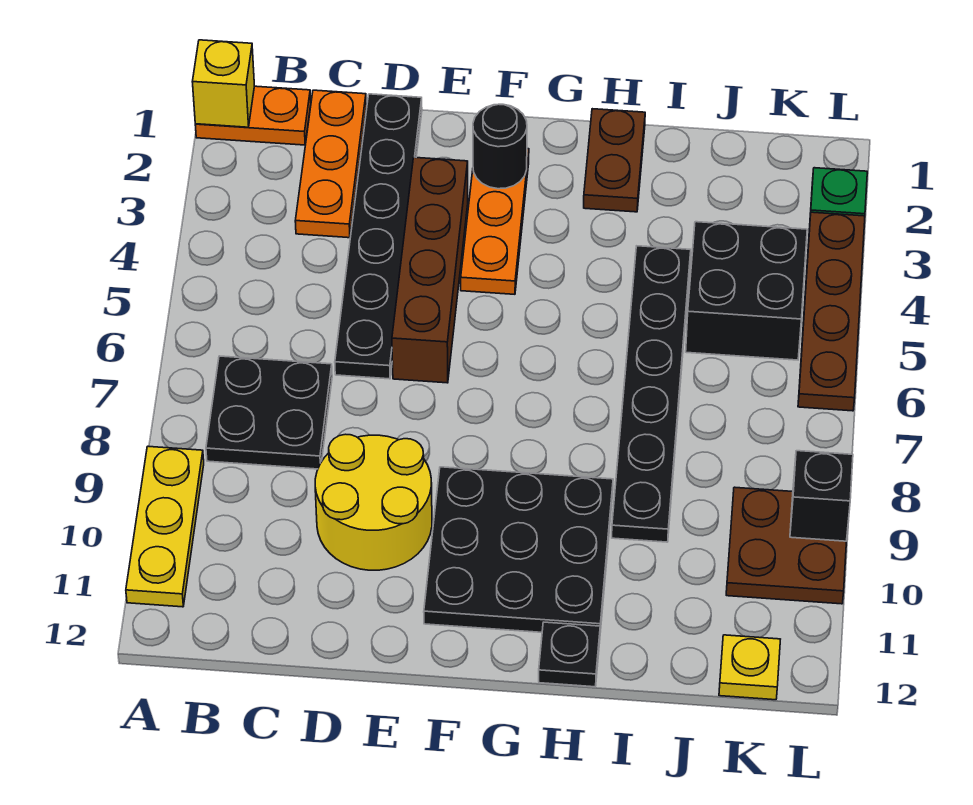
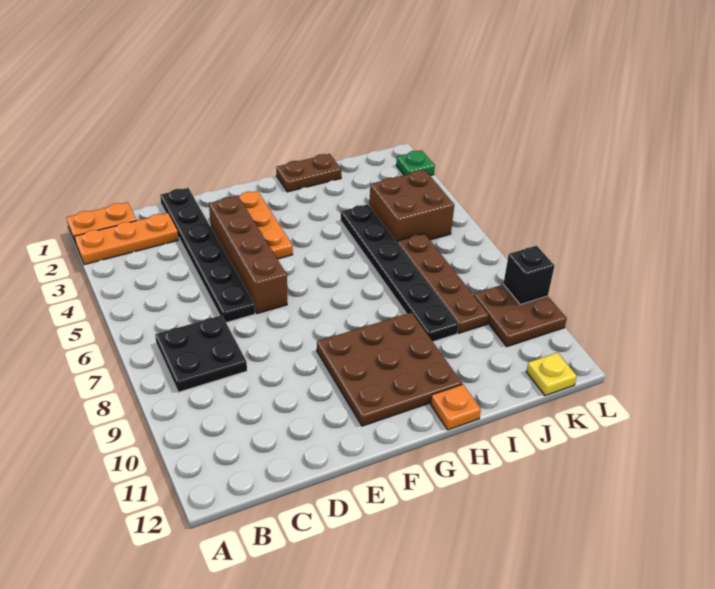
yellow brick A1 level 2 -> none
yellow plate A9:A11 level 1 -> none
orange plate C1:C3 level 1 -> orange plate A2:C2 level 1
yellow round brick D9:E10 level 1 -> none
black round brick F2 level 2 -> none
black plate F9:H11 level 1 -> brown plate F9:H11 level 1
brown plate H1:H2 level 1 -> brown plate H1:I1 level 1
black plate H12 level 1 -> orange plate H12 level 1
black brick J4:K5 level 1 -> brown brick J4:K5 level 1
brown plate L3:L6 level 1 -> brown plate J6:J9 level 1

